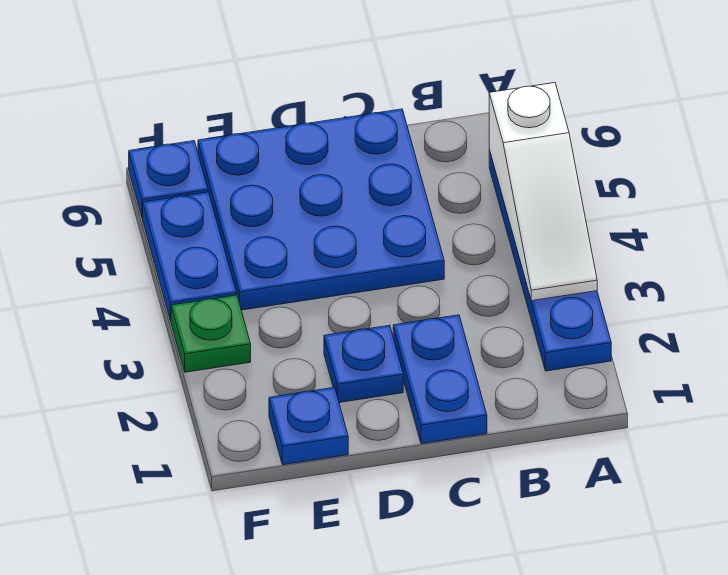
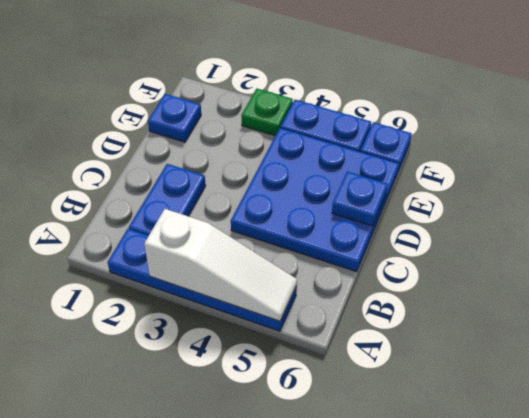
white slope A3:A5 level 2 top 5 -> white slope A3:A5 level 2 top 3
blue plate C1:C2 level 1 -> blue plate B2:C2 level 1
blue plate D2 level 1 -> blue plate D6 level 2

